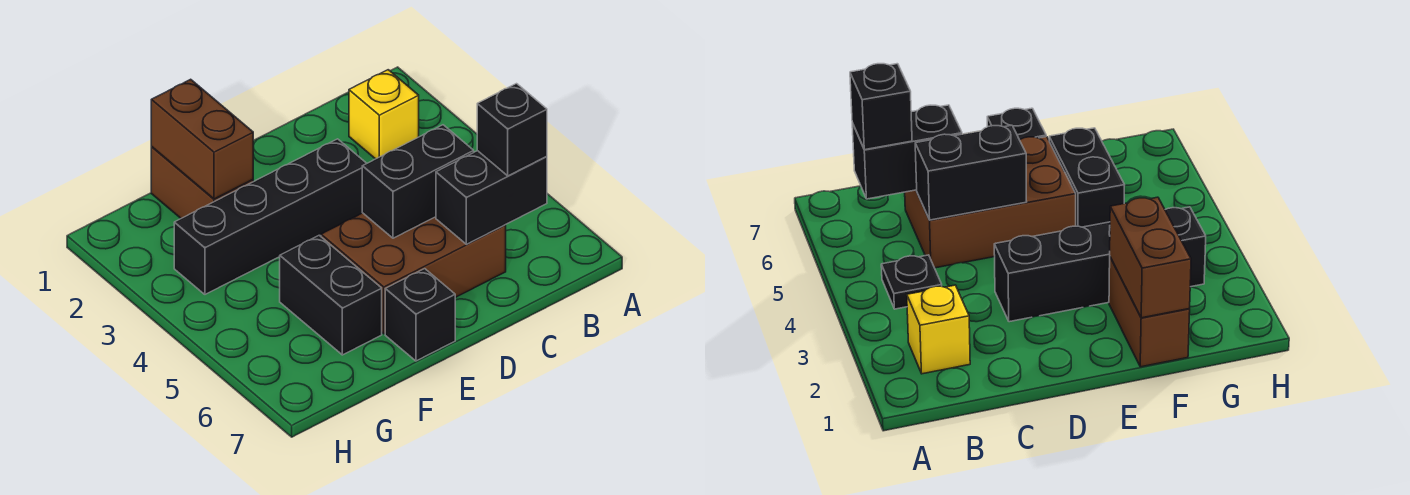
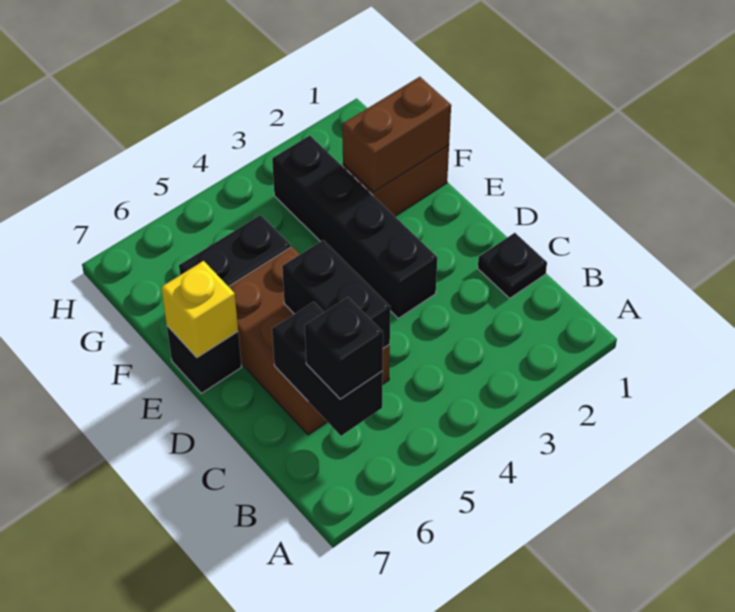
yellow brick B2 level 1 -> yellow brick E7 level 2
black plate B4 level 1 -> black plate C1 level 1

